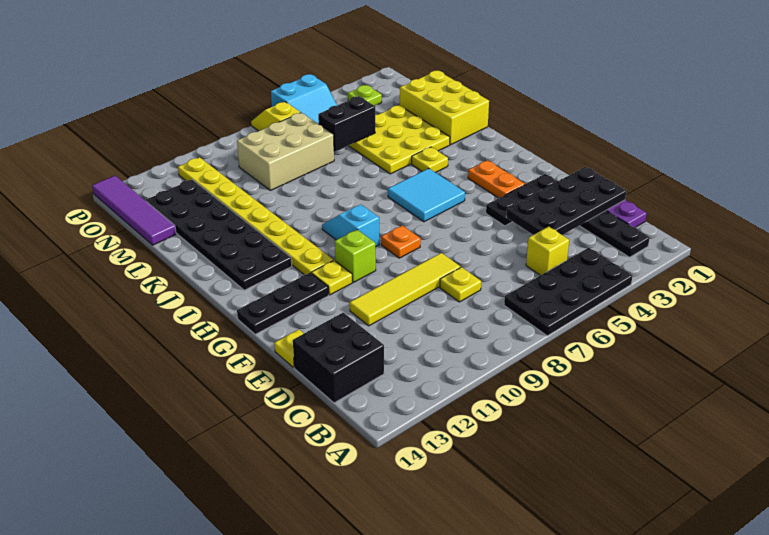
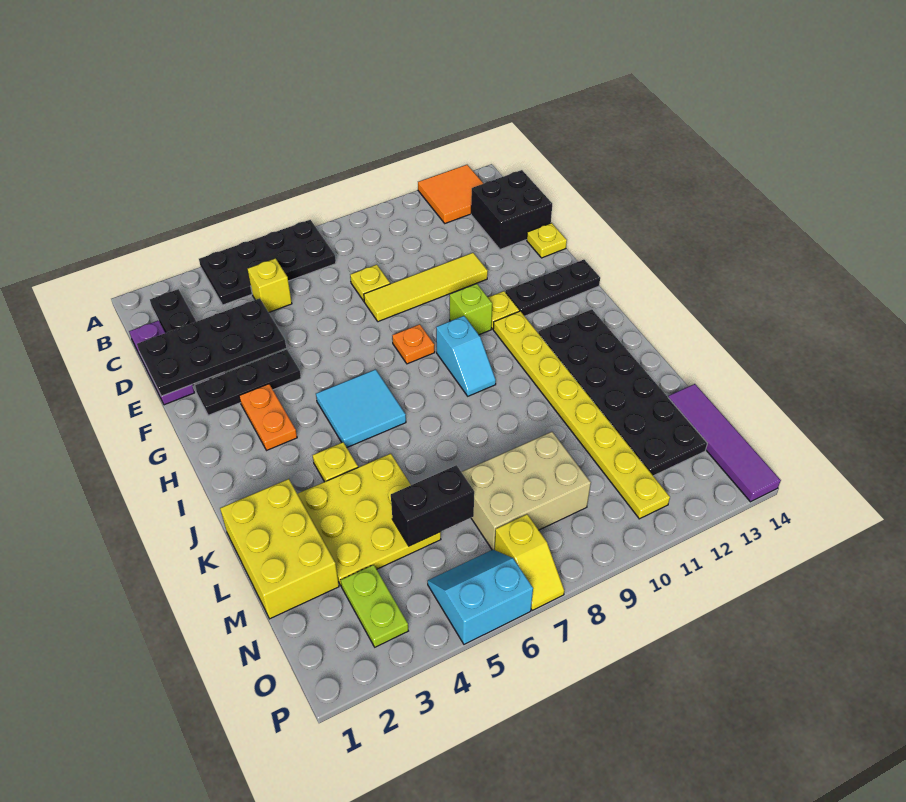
none -> orange tile A12:B13 level 1
lime plate O3 level 1 -> lime plate N3:O3 level 1

